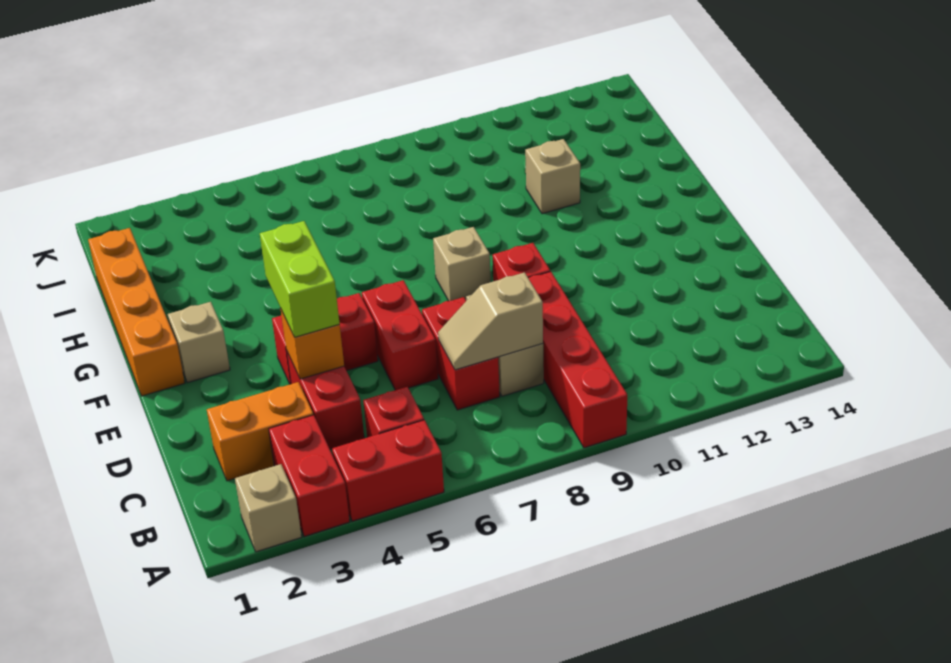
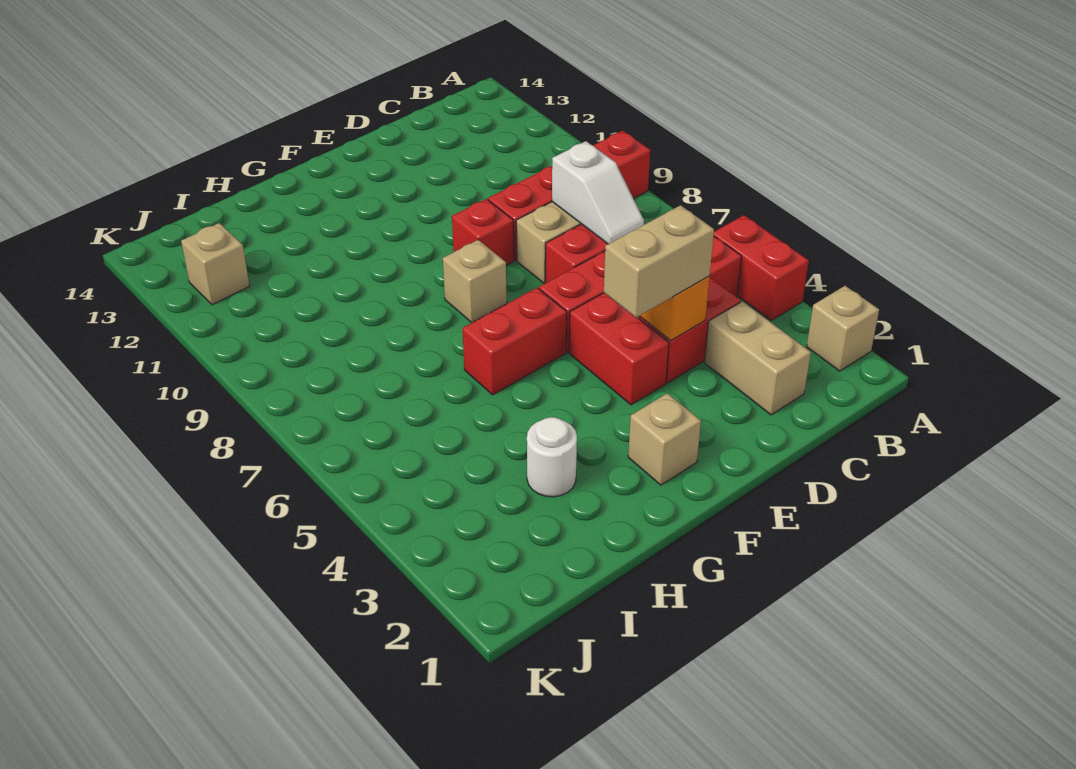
red brick A3:B3 level 1 -> red brick F6:G6 level 1
orange brick C2:C3 level 1 -> tan brick C2:C3 level 1
tan slope C7:C8 level 2 top 8 -> white slope C7:C8 level 2 top 8
lime brick D4:E4 level 3 -> tan brick D4:E4 level 3
orange brick F1:I1 level 1 -> none
none -> white round brick H3 level 1
tan brick H11 level 1 -> tan brick J12 level 1

